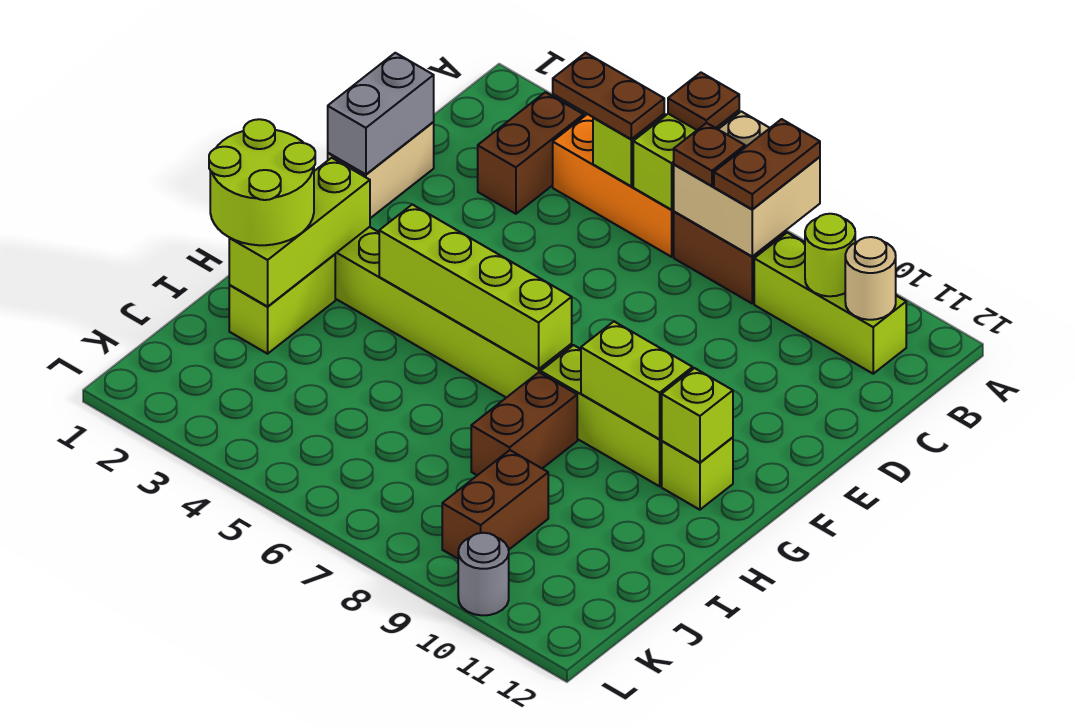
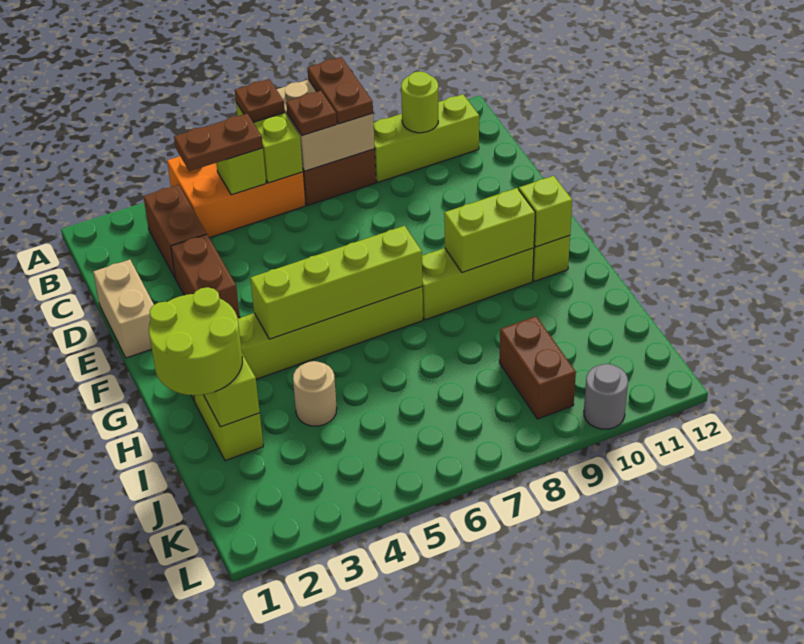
tan round brick B11 level 2 -> tan round brick I4 level 1
grey brick D1:E1 level 2 -> none
brown brick H8:I8 level 1 -> brown brick D3:E3 level 1

